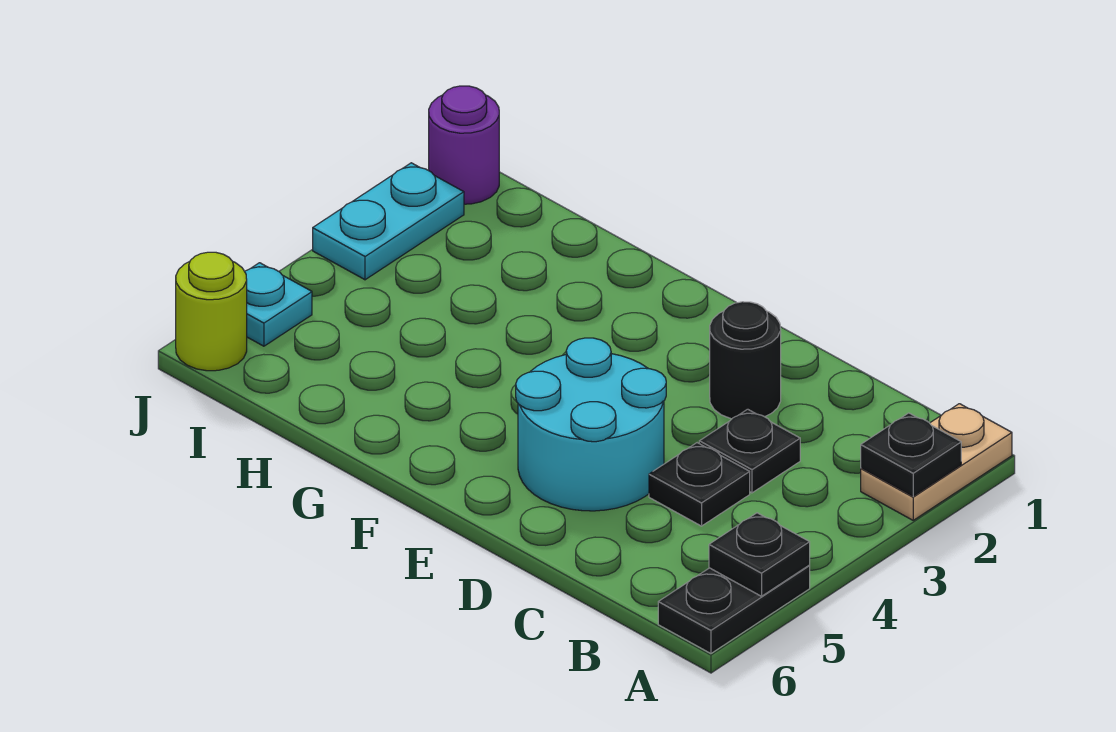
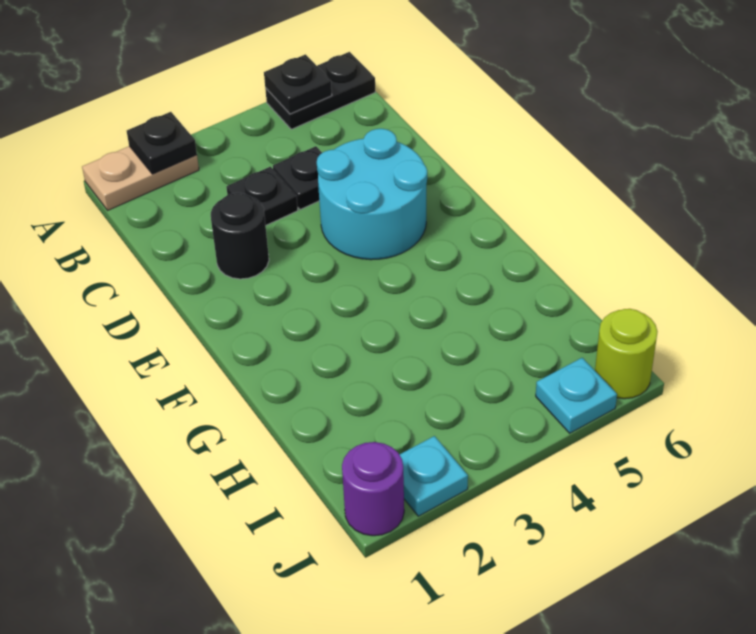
cyan plate J2:J3 level 1 -> cyan plate J2 level 1

